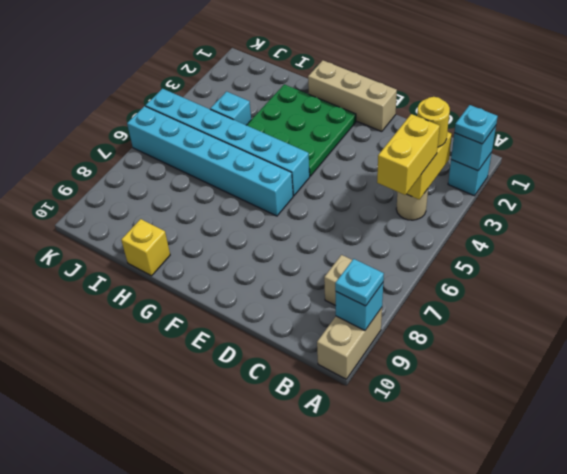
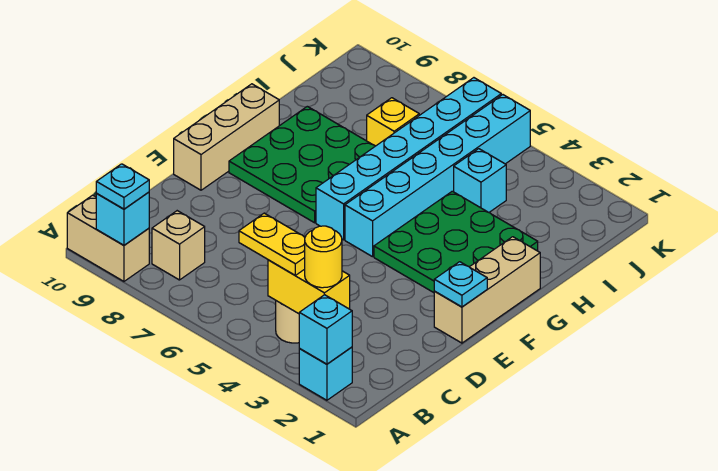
cyan plate A2 level 3 -> cyan plate E1 level 2
yellow brick B4:B5 level 3 -> yellow plate B4:B5 level 3
none -> tan brick E10:G10 level 1
none -> green plate F7:H9 level 1
yellow brick H10 level 1 -> yellow brick I7 level 1

